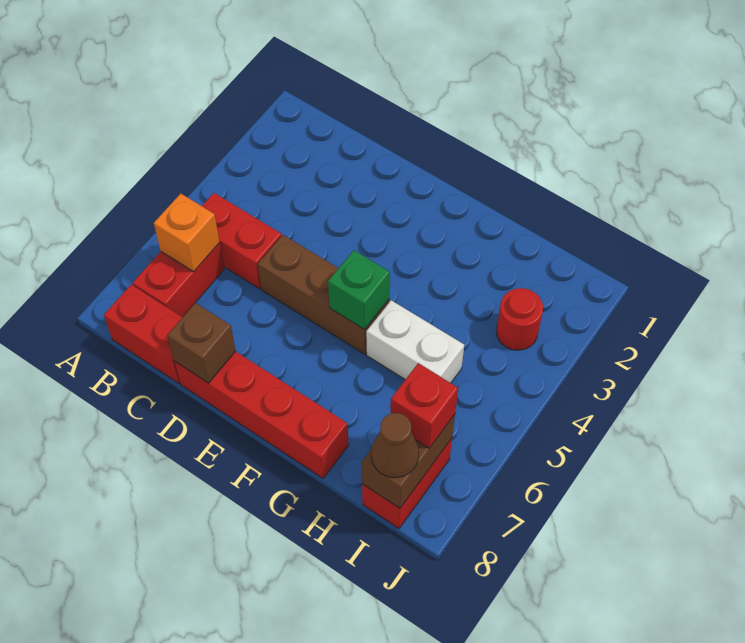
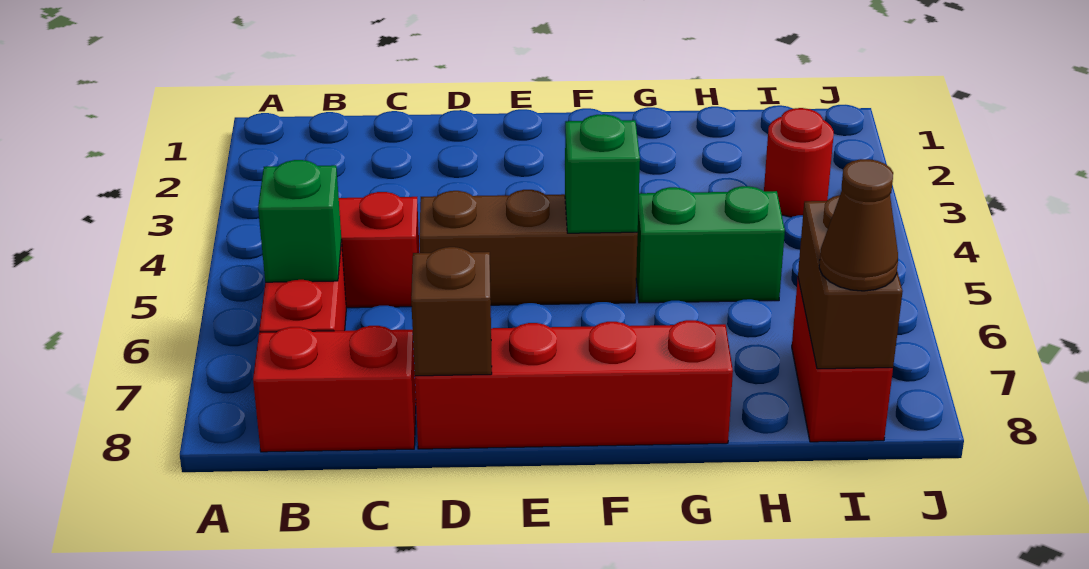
orange brick B6 level 2 -> green brick B6 level 2
white brick G5:H5 level 1 -> green brick G5:H5 level 1
red brick I7 level 3 -> none

